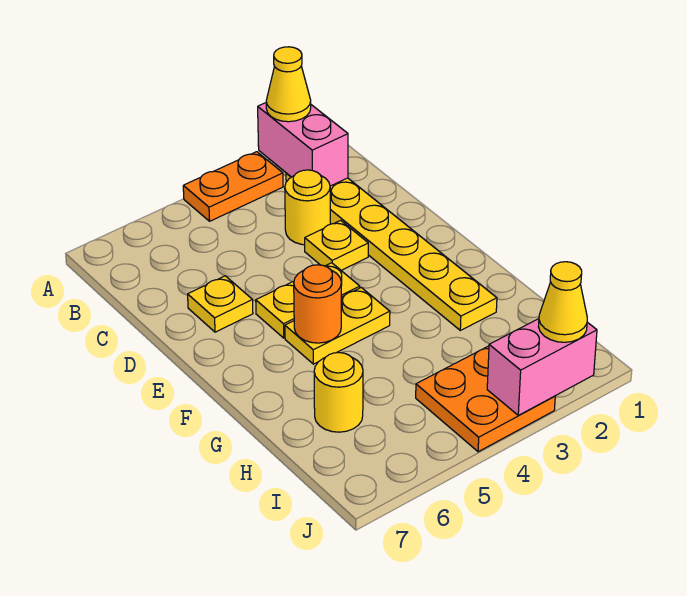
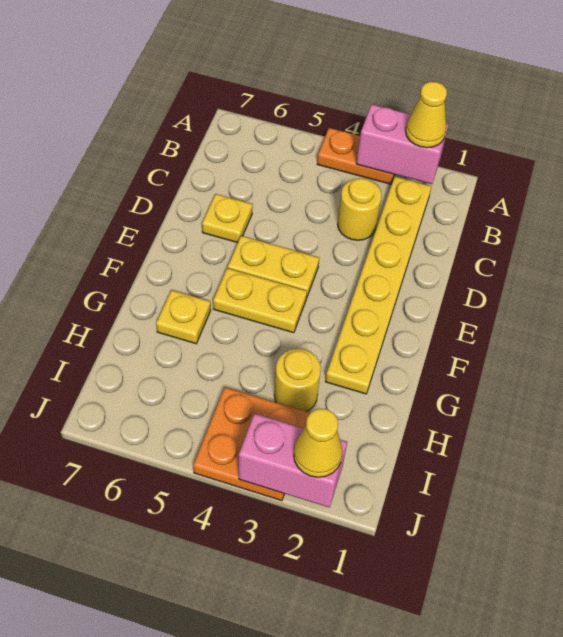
pink brick A2:B2 level 2 -> pink brick A2:A3 level 2
yellow plate D3 level 1 -> yellow plate G6 level 1
orange round brick F5 level 2 -> none
yellow round brick H6 level 1 -> yellow round brick H3 level 1

